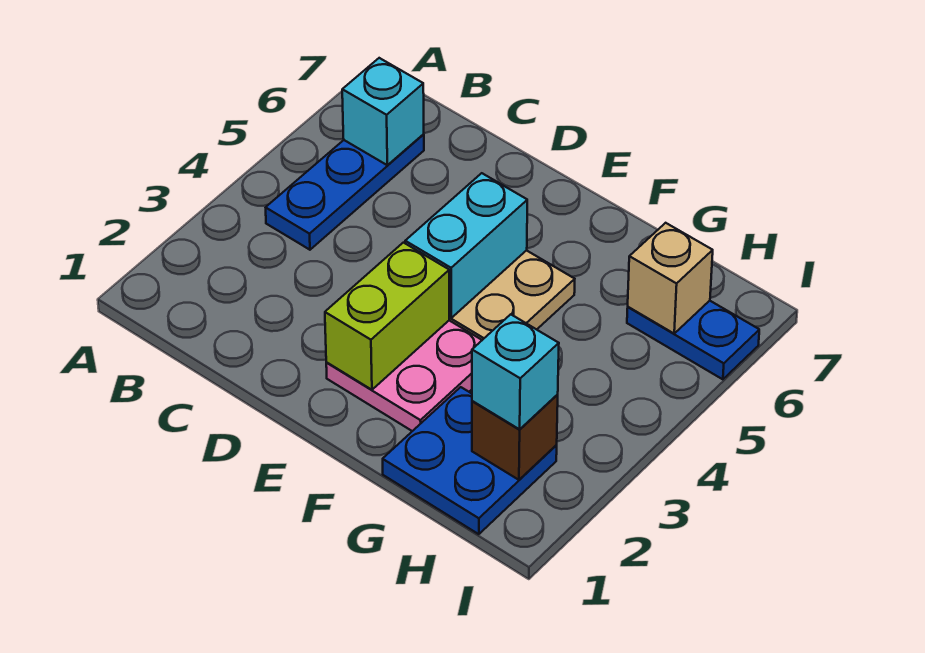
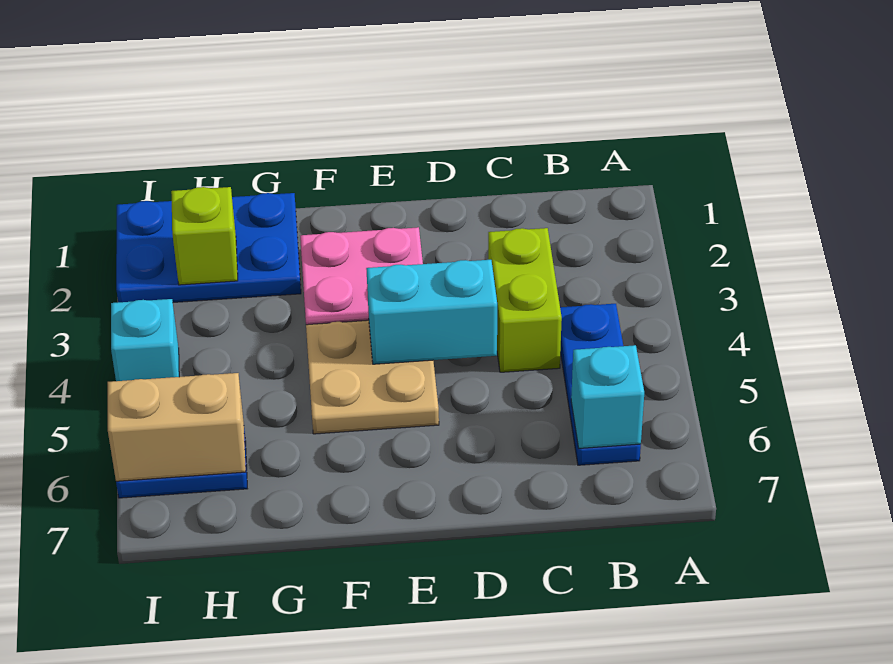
lime brick E2:E3 level 2 -> lime brick C3:C4 level 1
cyan brick E4:E5 level 2 -> cyan brick D4:E4 level 2
blue plate G1:H2 level 1 -> blue plate G1:I2 level 1
brown brick H2 level 2 -> lime brick H2 level 2
cyan brick H2 level 3 -> cyan brick I4 level 1
tan brick H6 level 2 -> tan brick H6:I6 level 2

